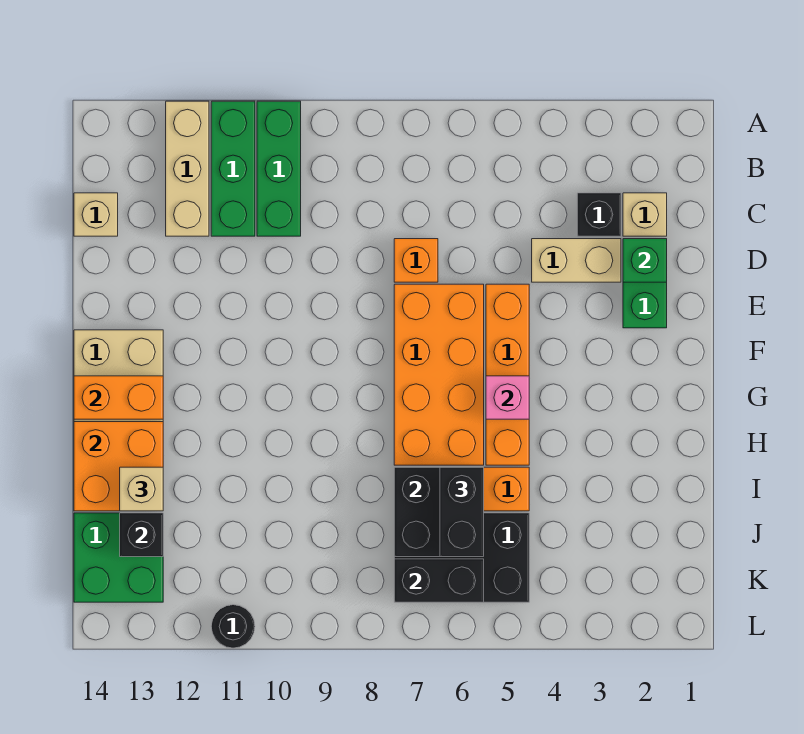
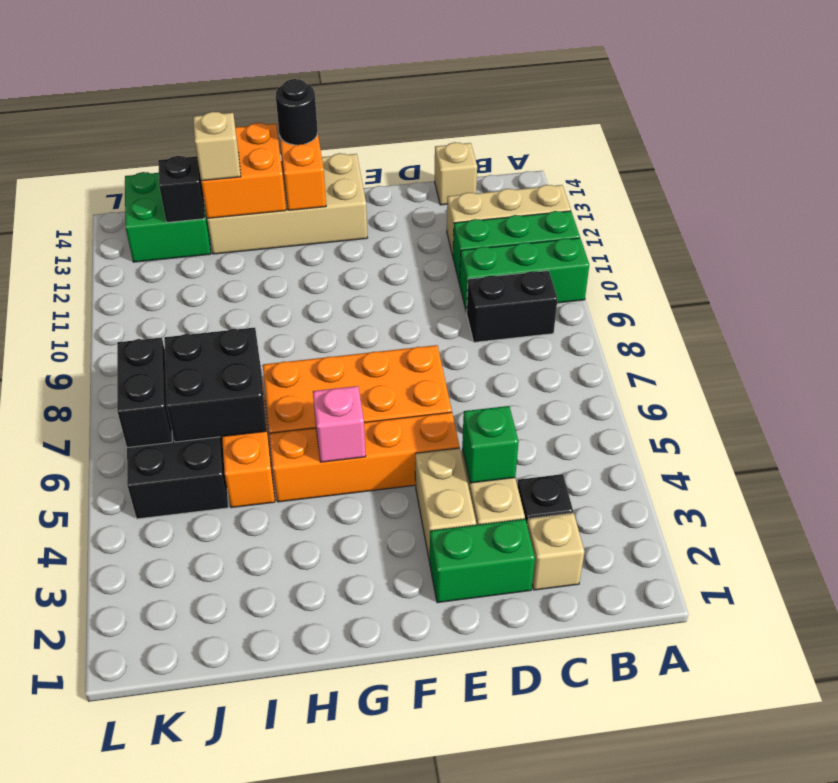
green brick D2 level 2 -> green brick D4 level 2
orange brick D7 level 1 -> none
none -> tan brick E3:E4 level 1
black brick I6:J6 level 3 -> black brick B9:C9 level 1
black round brick L11 level 1 -> black round brick G14 level 3

